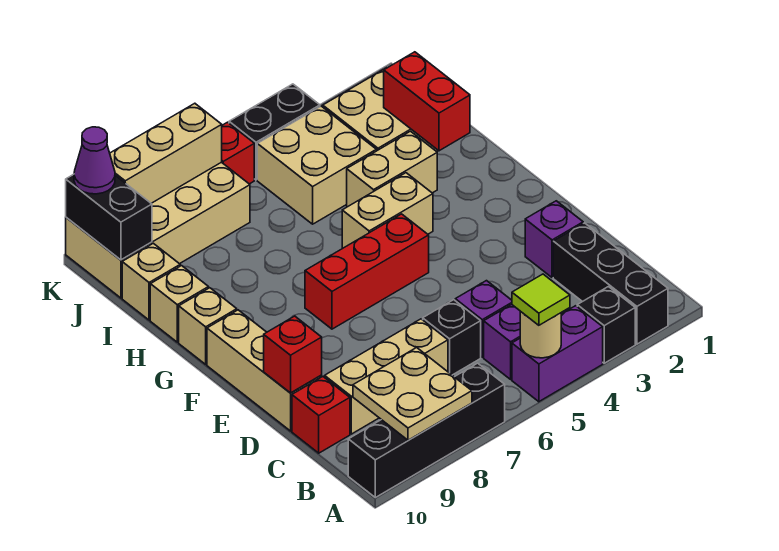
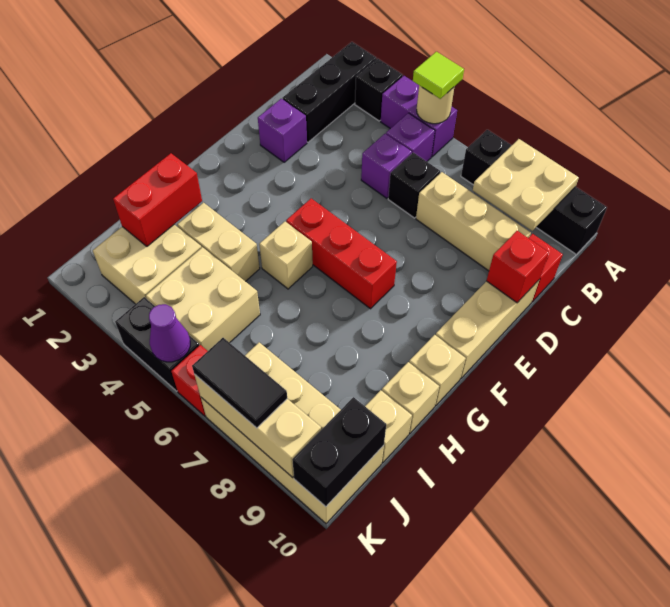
tan brick G4:G5 level 1 -> tan brick G5 level 1
none -> black tile K7:K8 level 3
purple cone K10 level 3 -> purple cone K5 level 2

